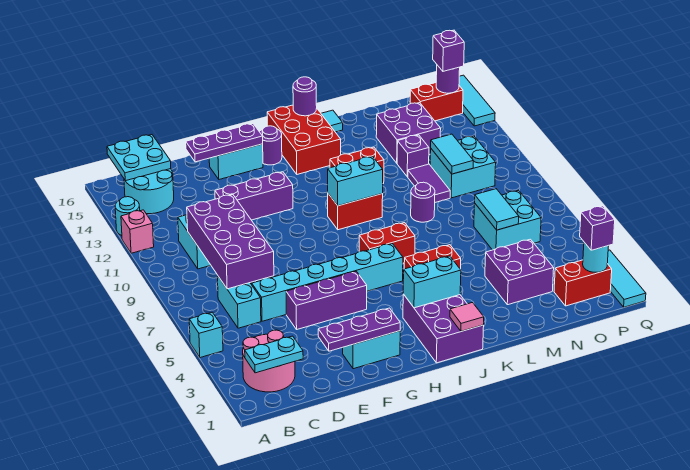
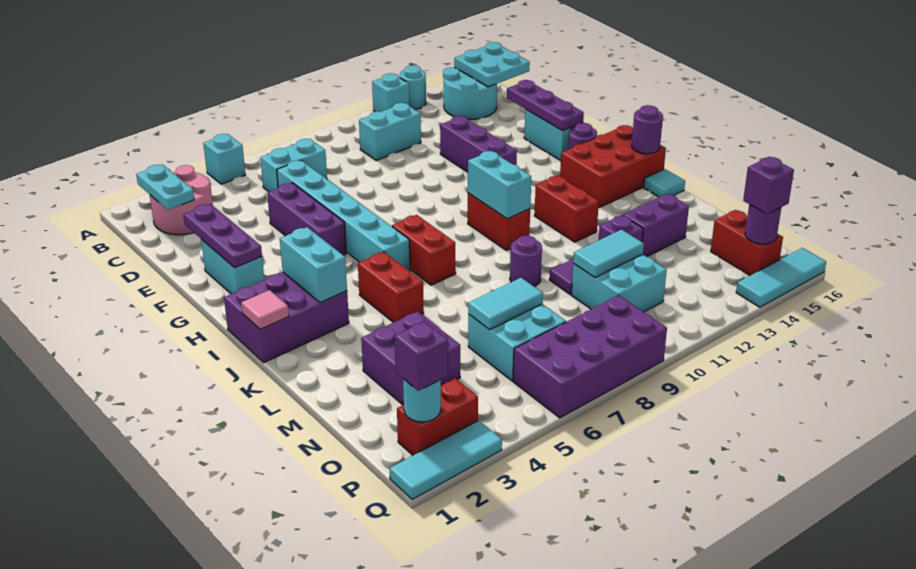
pink brick A12 level 1 -> cyan brick A12 level 1
purple brick C7:D10 level 2 -> purple brick P6:Q9 level 1
purple brick M13:N14 level 1 -> purple brick M13:M14 level 1
red brick O2:P2 level 1 -> red brick P2:P3 level 1

